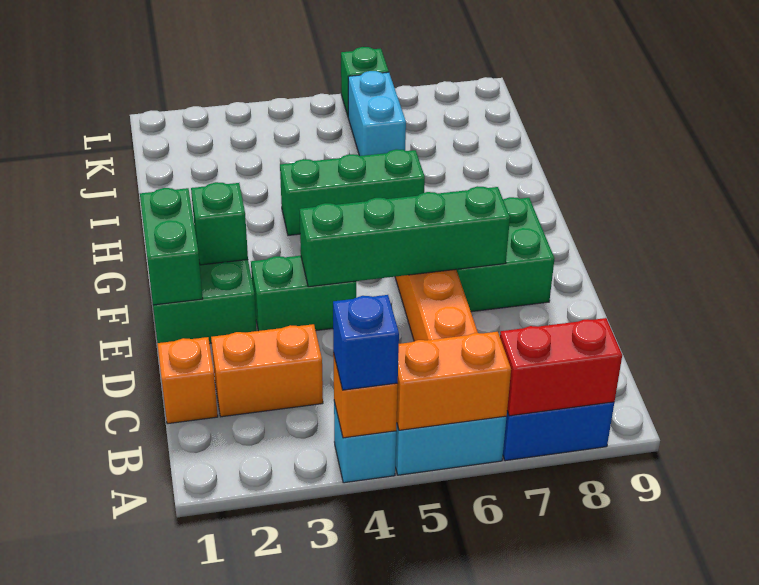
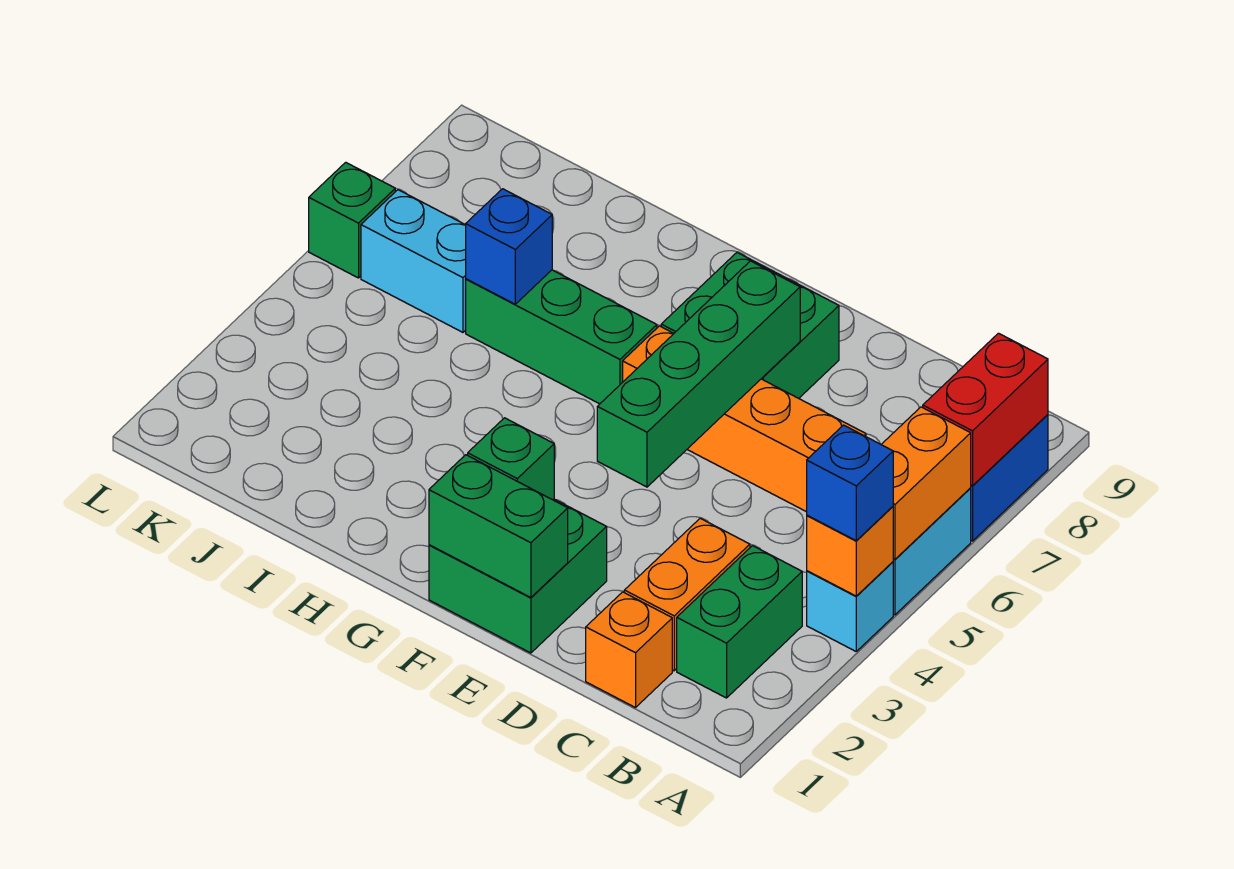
green brick E3:E4 level 1 -> green brick B2:B3 level 1
green brick H4:H6 level 1 -> green brick G6:I6 level 1
none -> blue brick I6 level 2

